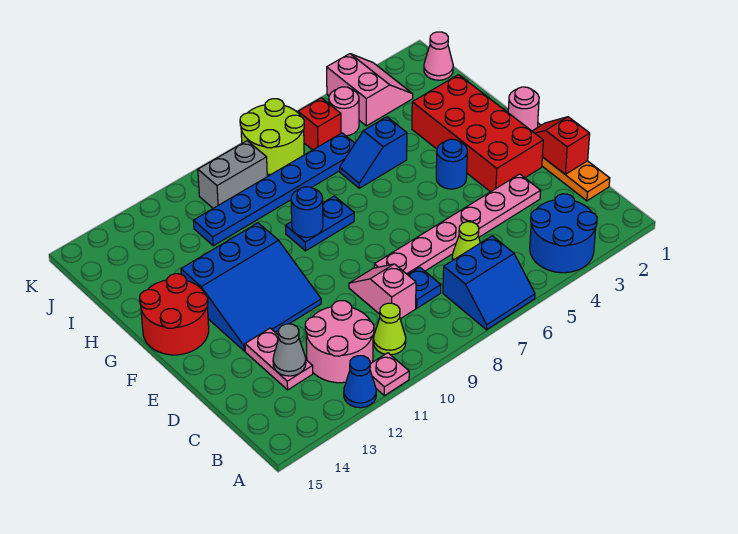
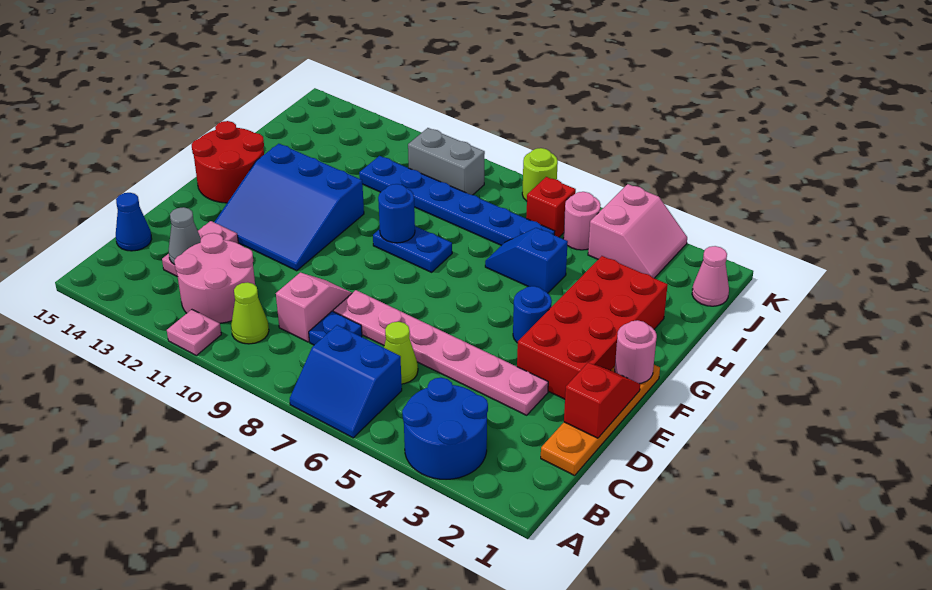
blue cone A12 level 1 -> blue cone C15 level 1
lime round brick J7:K8 level 1 -> lime round brick K7 level 1

